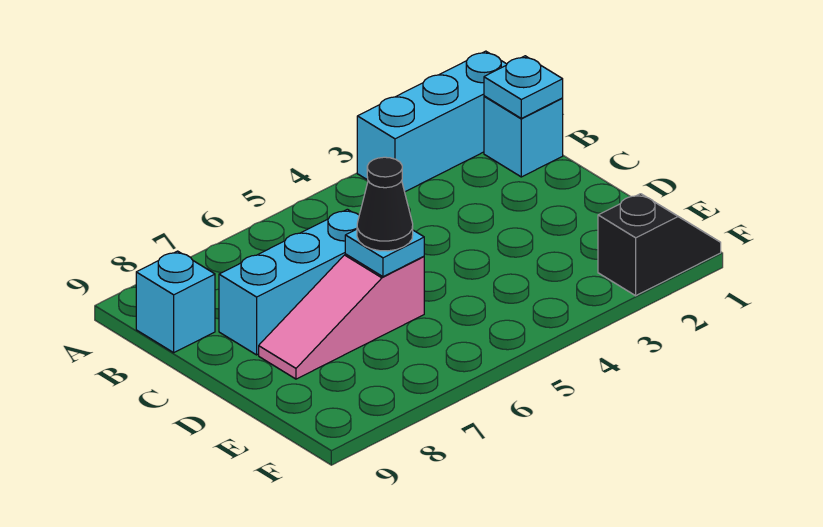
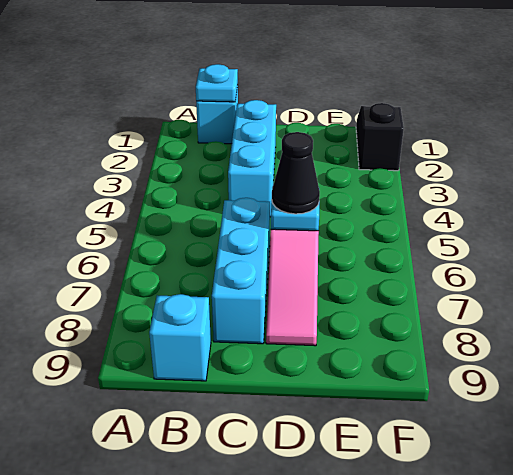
cyan brick A1:A3 level 1 -> cyan brick C2:C4 level 1

